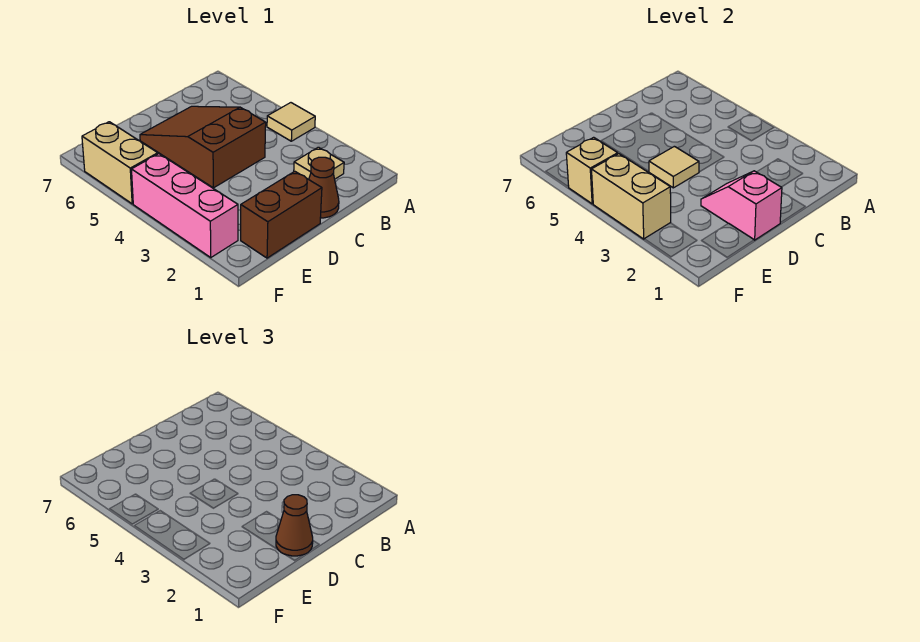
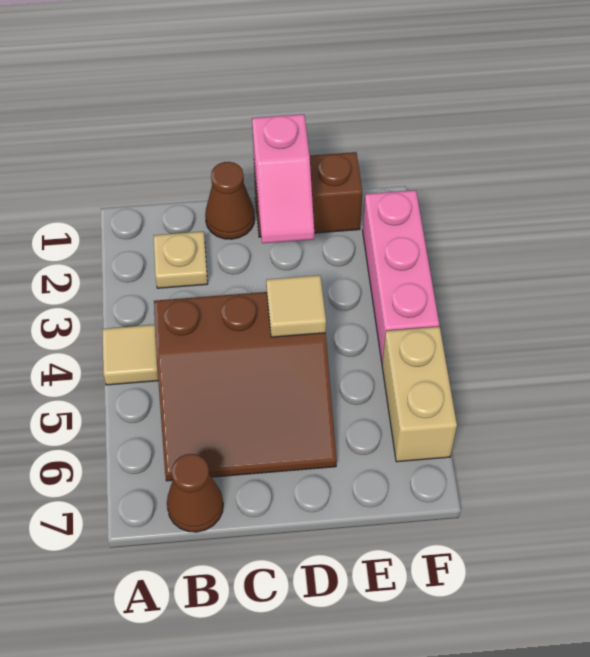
brown slope C4:D6 level 1 top 4 -> brown slope B4:D6 level 1 top 4
brown cone D1 level 3 -> brown cone B7 level 1
tan brick F3:F4 level 2 -> none
tan brick F5 level 2 -> none

